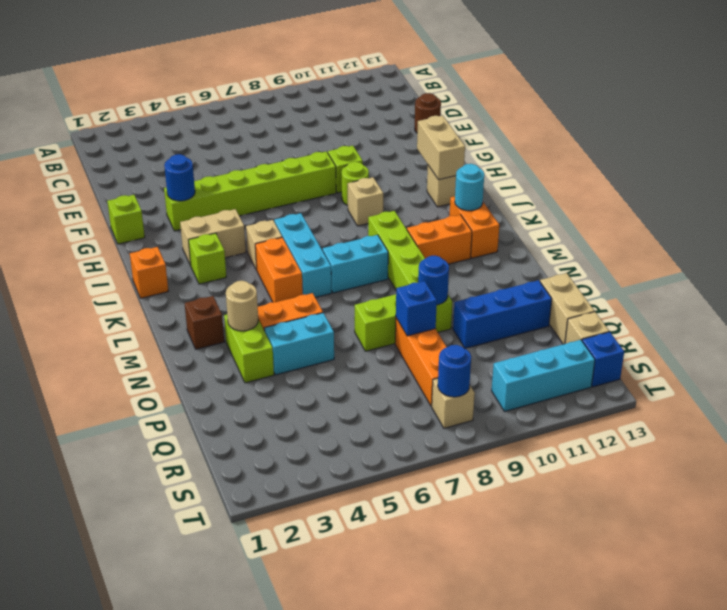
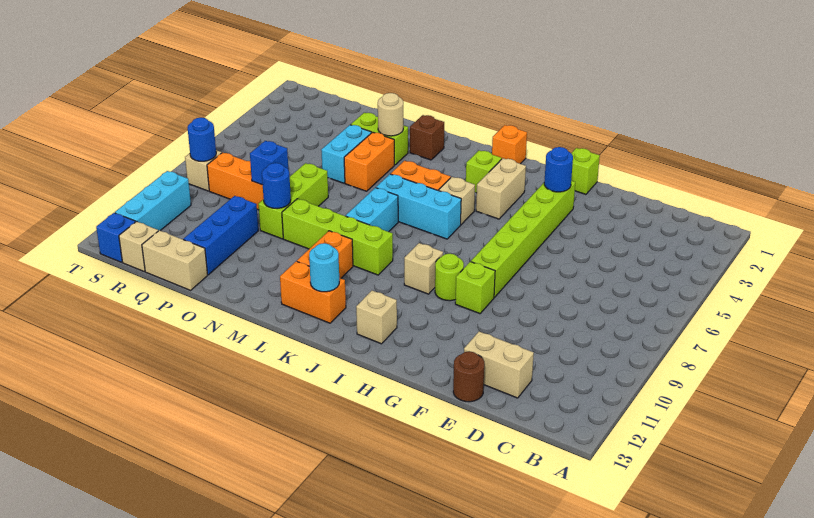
tan brick H12:I12 level 2 -> tan brick D12:E12 level 1

